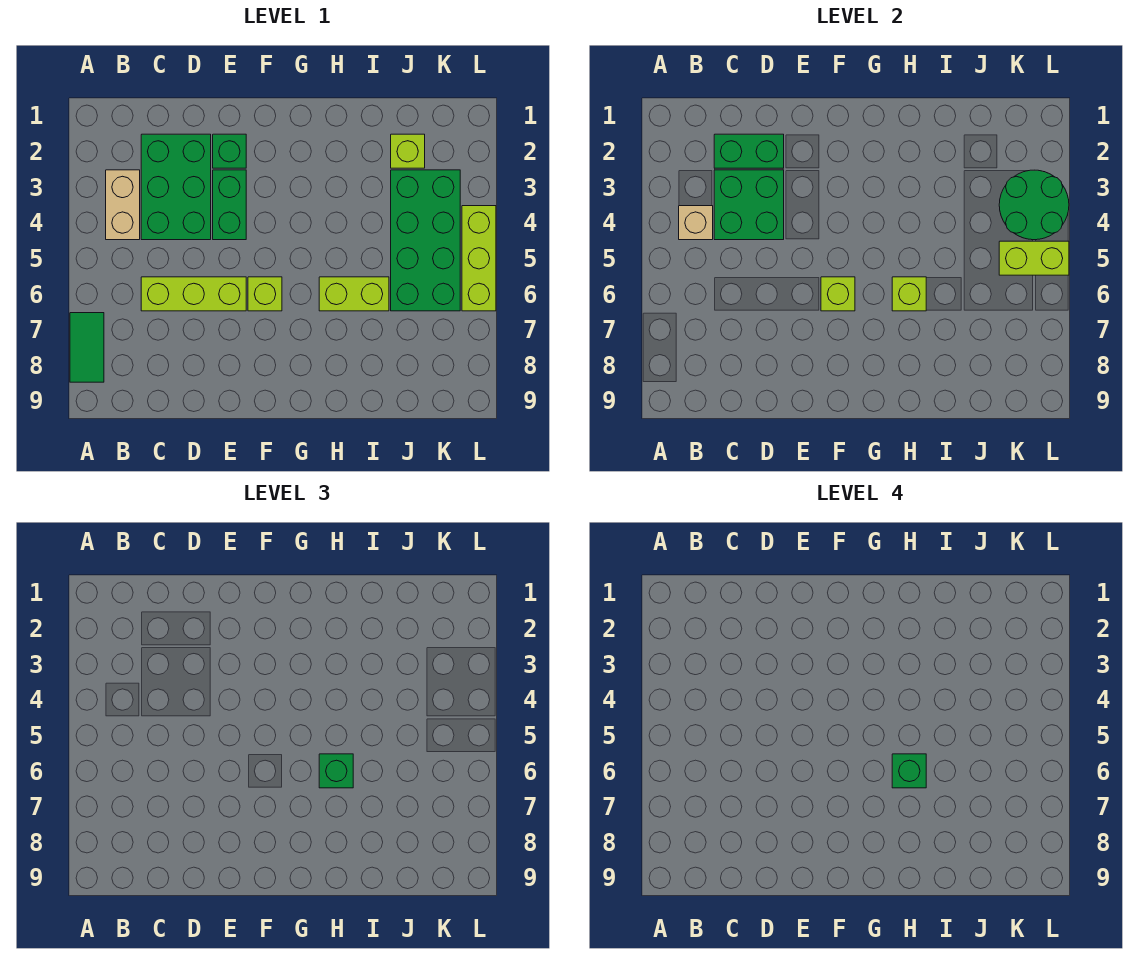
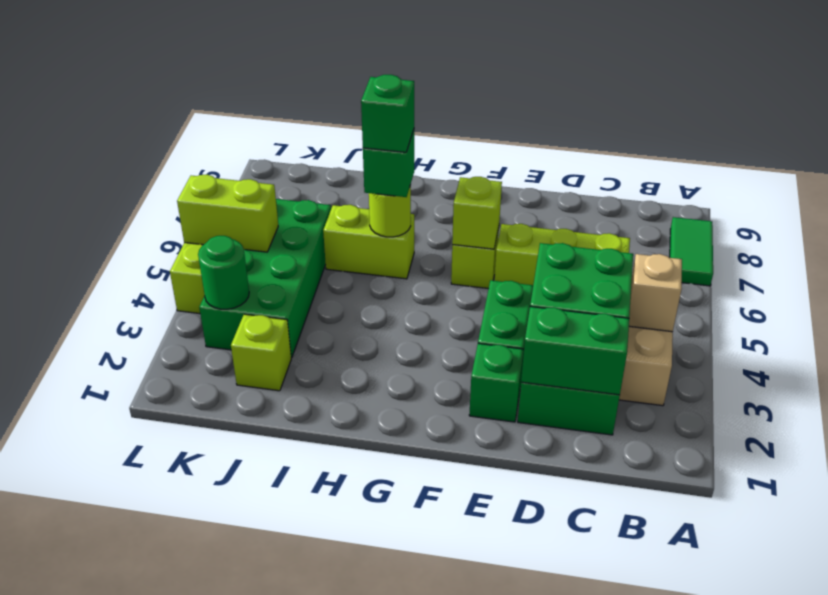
lime brick H6 level 2 -> lime round brick H6 level 2
green round brick K3:L4 level 2 -> green round brick K3 level 2

